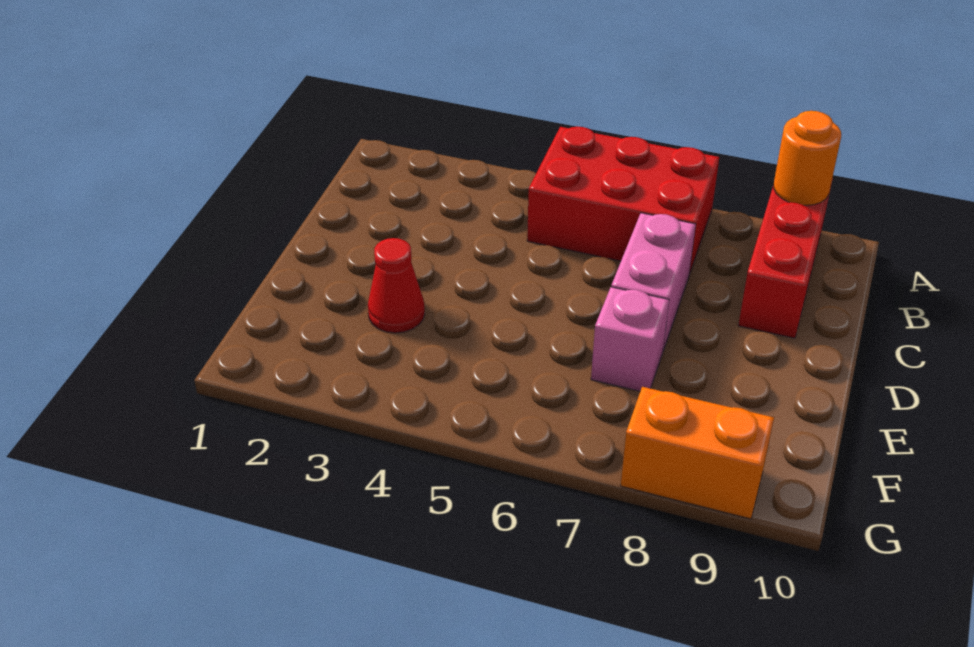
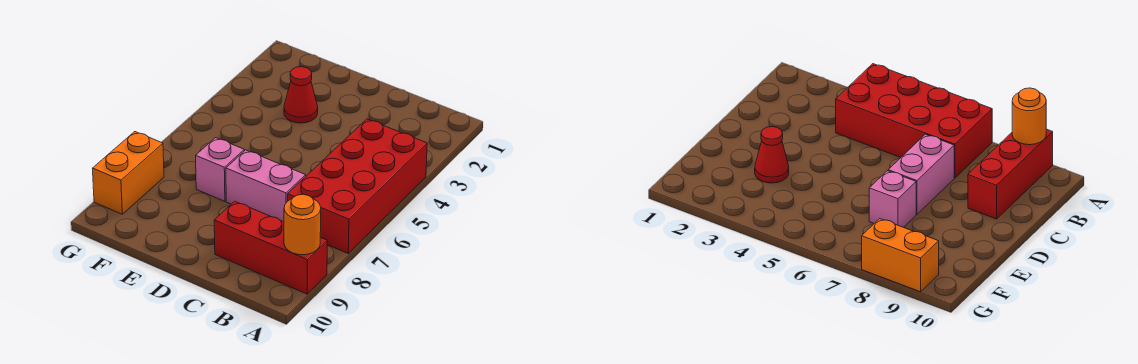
red brick A5:B7 level 1 -> red brick A4:B7 level 1

